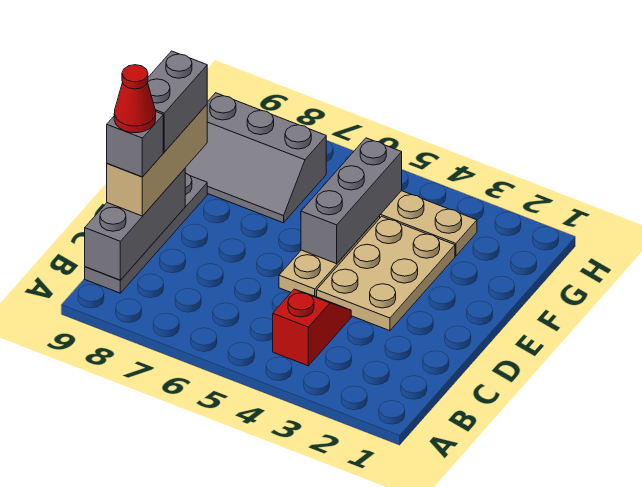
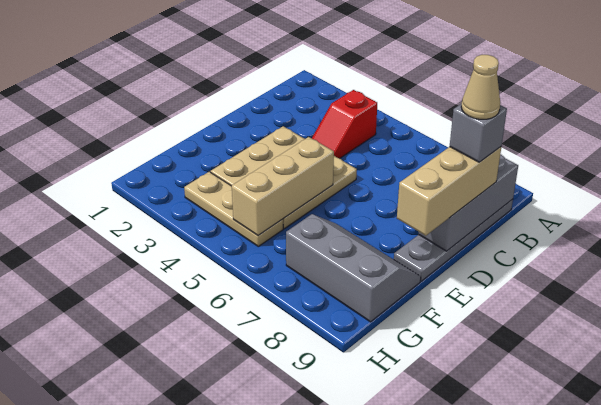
red cone C9 level 5 -> tan cone C9 level 5
grey brick D9:E9 level 4 -> none
grey brick E5:G5 level 2 -> tan brick E5:G5 level 2

